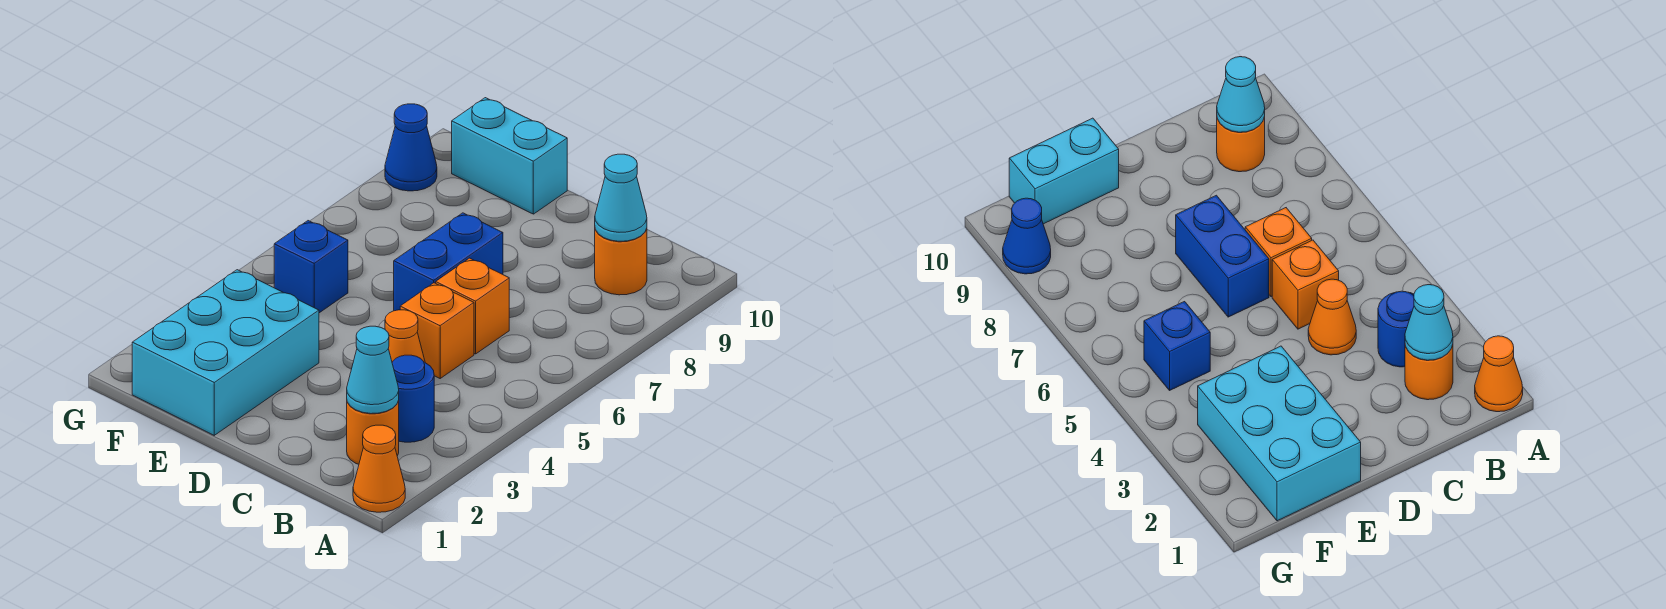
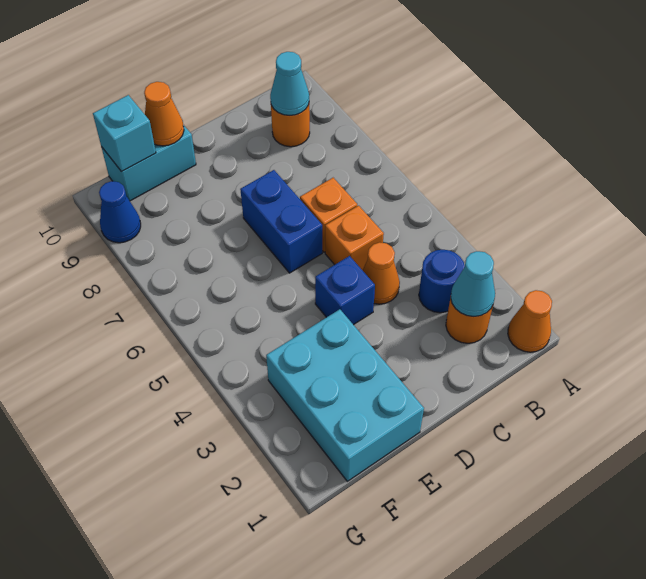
none -> orange cone E10 level 2
blue brick F5 level 1 -> blue brick D4 level 1
none -> cyan brick F10 level 2

